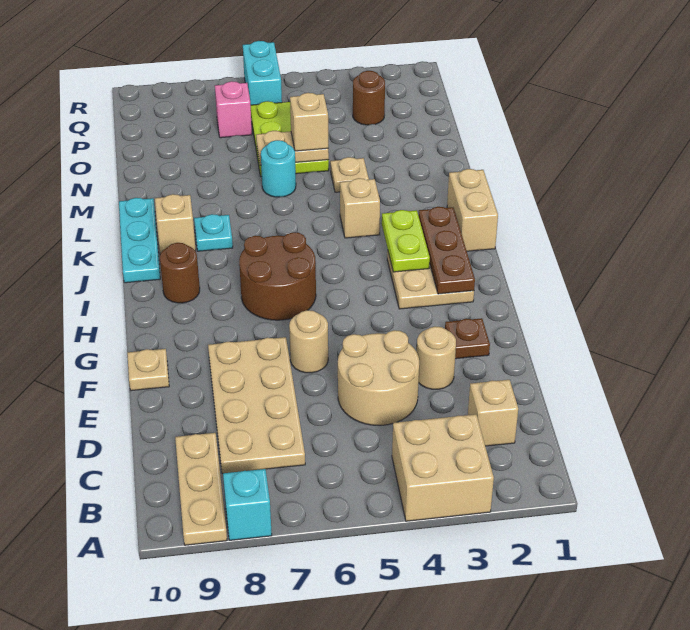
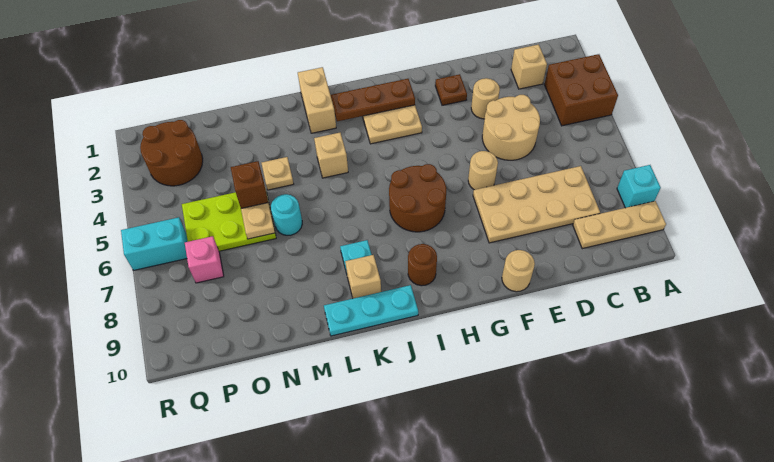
tan brick A3:B4 level 1 -> brown brick A3:B4 level 1
tan plate F10 level 1 -> tan round brick F10 level 1
lime plate I3:J3 level 2 -> none
tan brick J1:K1 level 1 -> tan brick K1:K2 level 1
tan brick N5 level 3 -> brown brick N5 level 3
brown round brick P3 level 1 -> brown round brick P2:Q3 level 1

